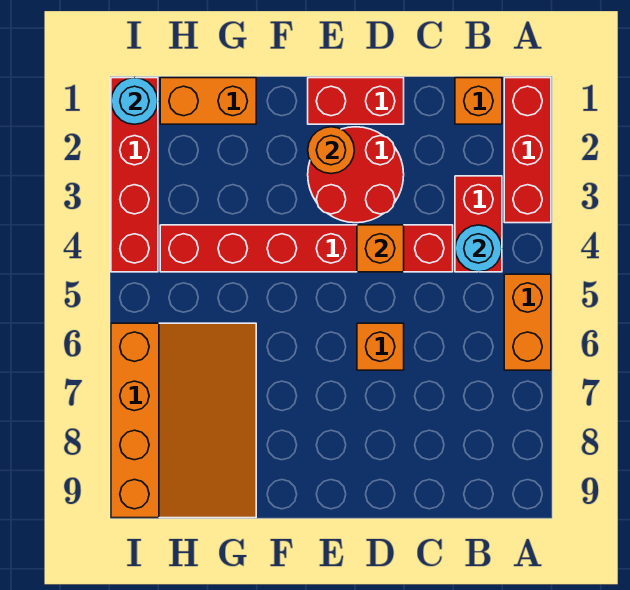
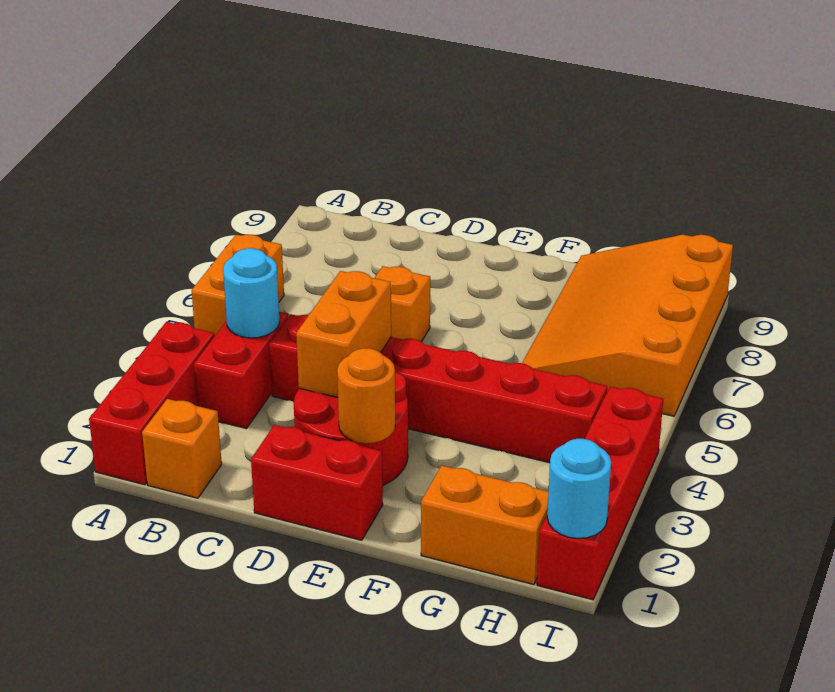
orange brick D4 level 2 -> orange brick D3:D4 level 2

